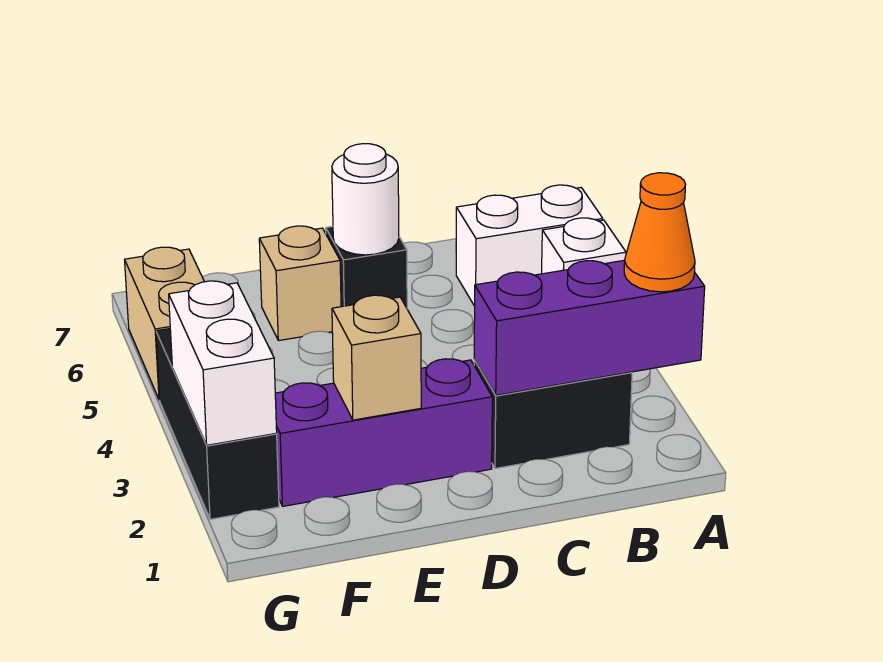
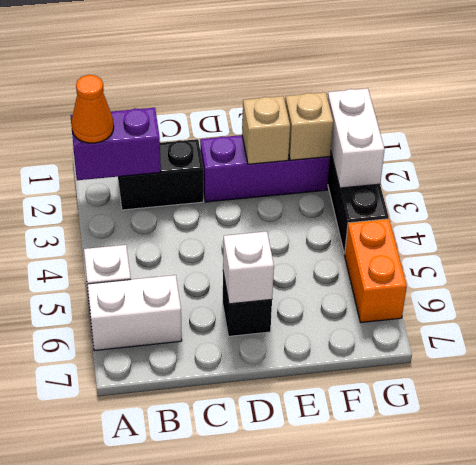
purple brick A2:C2 level 2 -> purple brick A2:B2 level 2
white round brick D6 level 2 -> white brick D6 level 2
tan brick E6 level 1 -> tan brick F2 level 2
tan brick G5:G6 level 1 -> orange brick G5:G6 level 1

